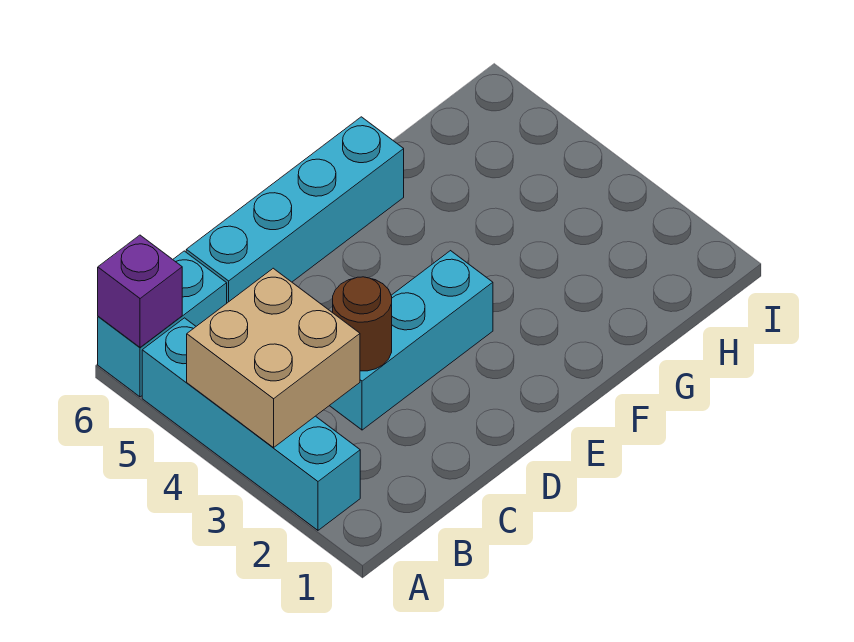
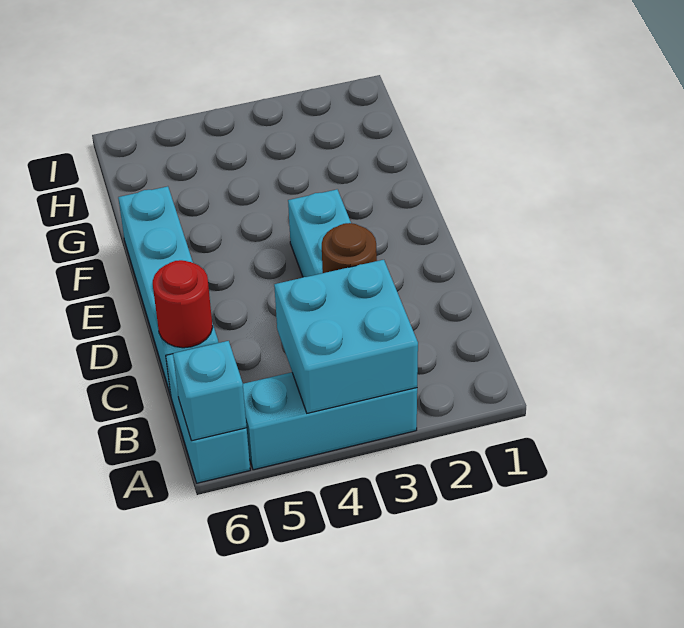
cyan brick A2:A5 level 1 -> cyan brick A3:A5 level 1
tan brick A3:B4 level 2 -> cyan brick A3:B4 level 2
purple brick A6 level 2 -> cyan brick A6 level 2
none -> red round brick C6 level 2

